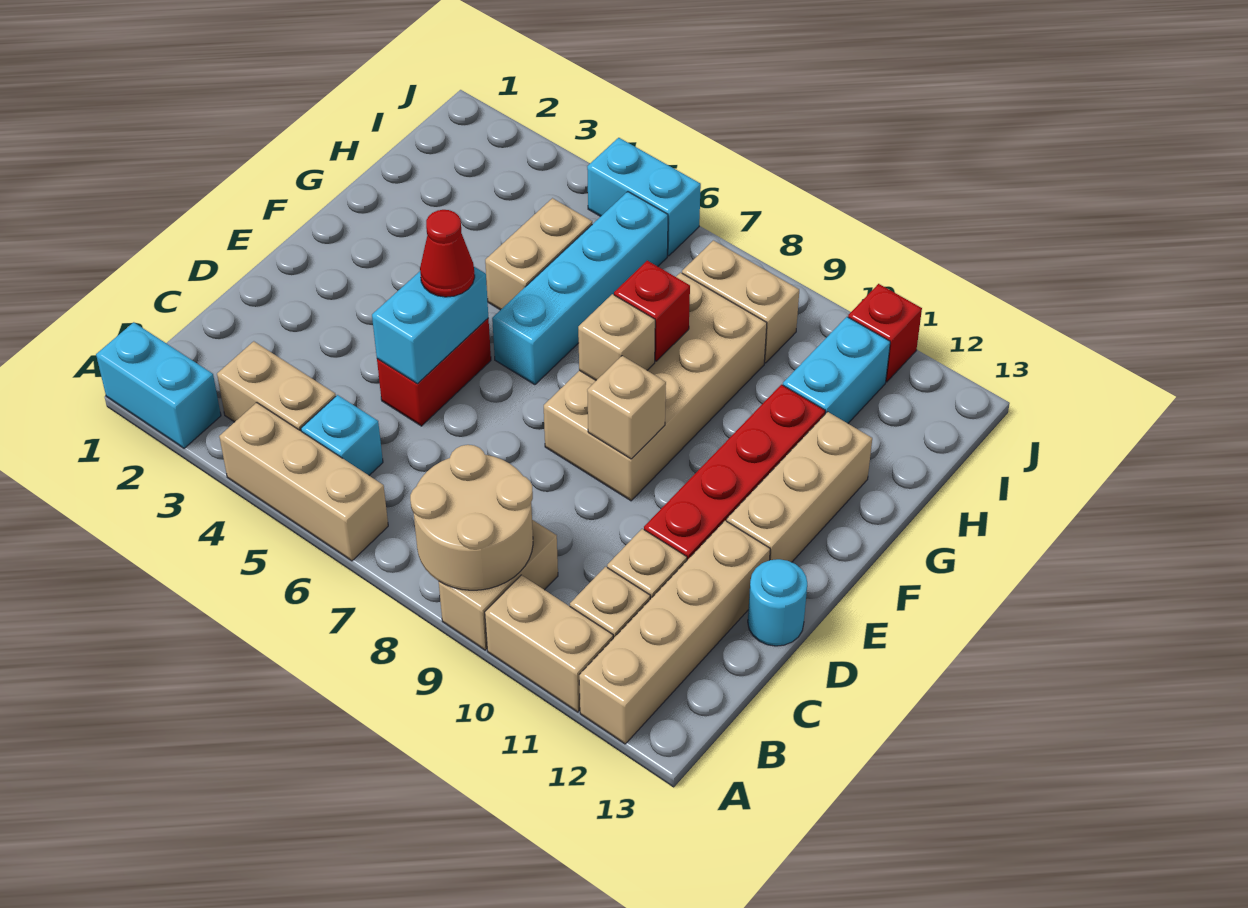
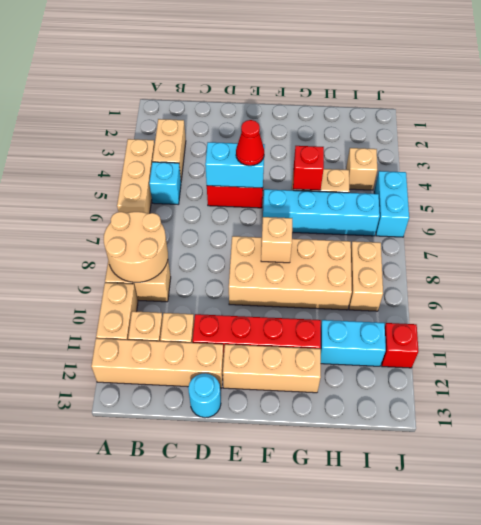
cyan brick A1:A2 level 1 -> none
tan brick E9 level 2 -> tan brick I4 level 1
red brick G8 level 2 -> red brick G5 level 2

